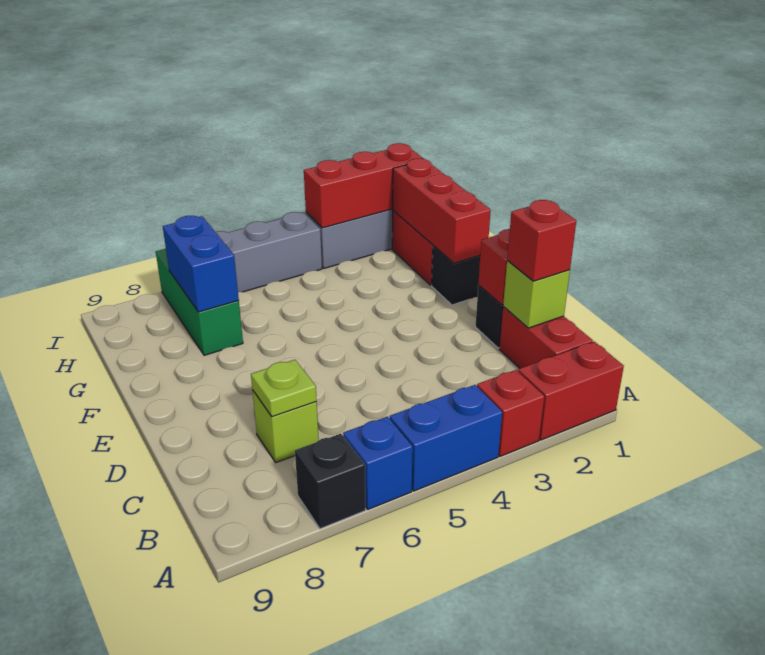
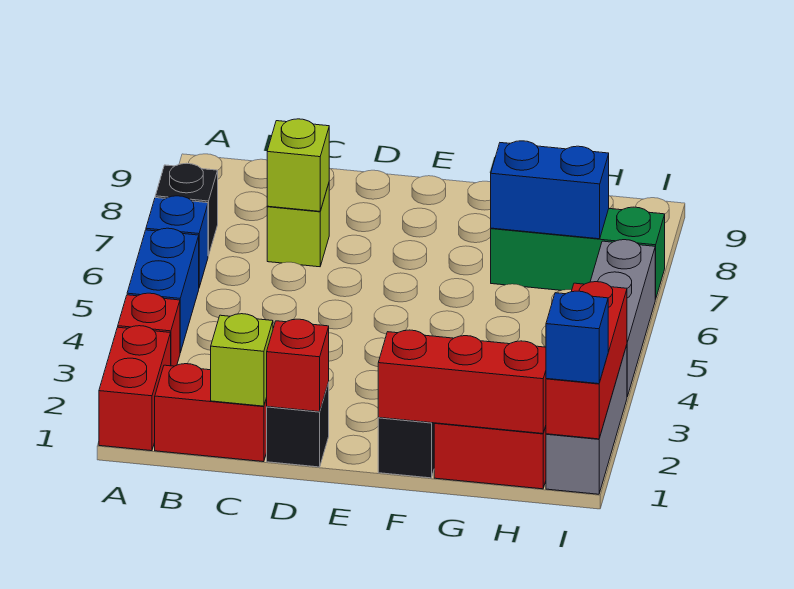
red brick C1 level 3 -> none
lime plate C7 level 2 -> lime brick C7 level 2
none -> blue brick I1 level 3

